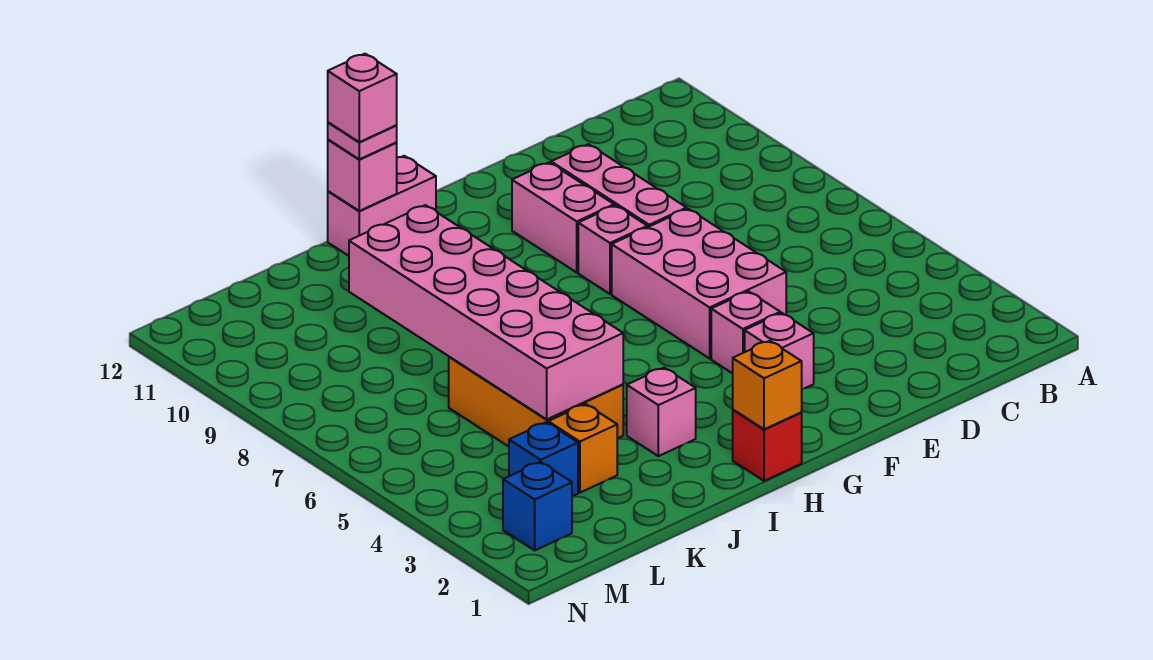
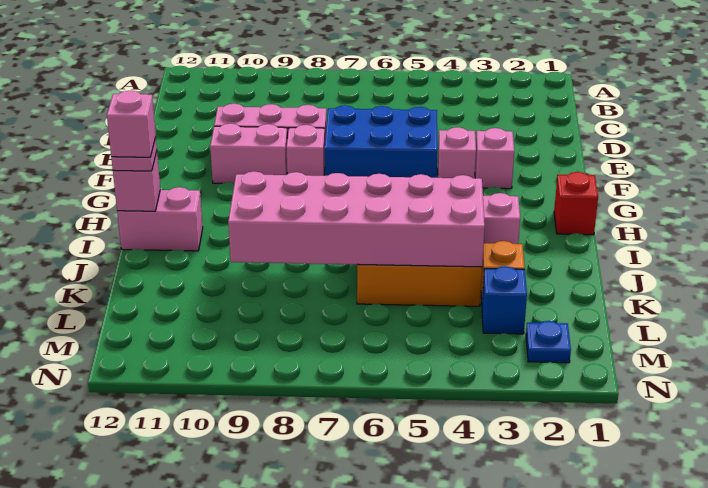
pink brick E5:F7 level 1 -> blue brick E5:F7 level 1
orange brick H1 level 2 -> none
pink brick H12:I12 level 1 -> pink brick I11:I12 level 1
blue brick M2 level 1 -> blue plate M2 level 1

